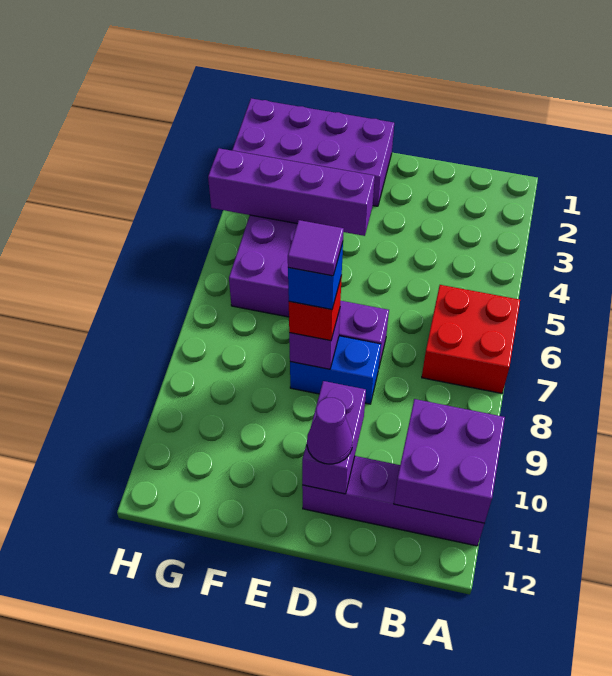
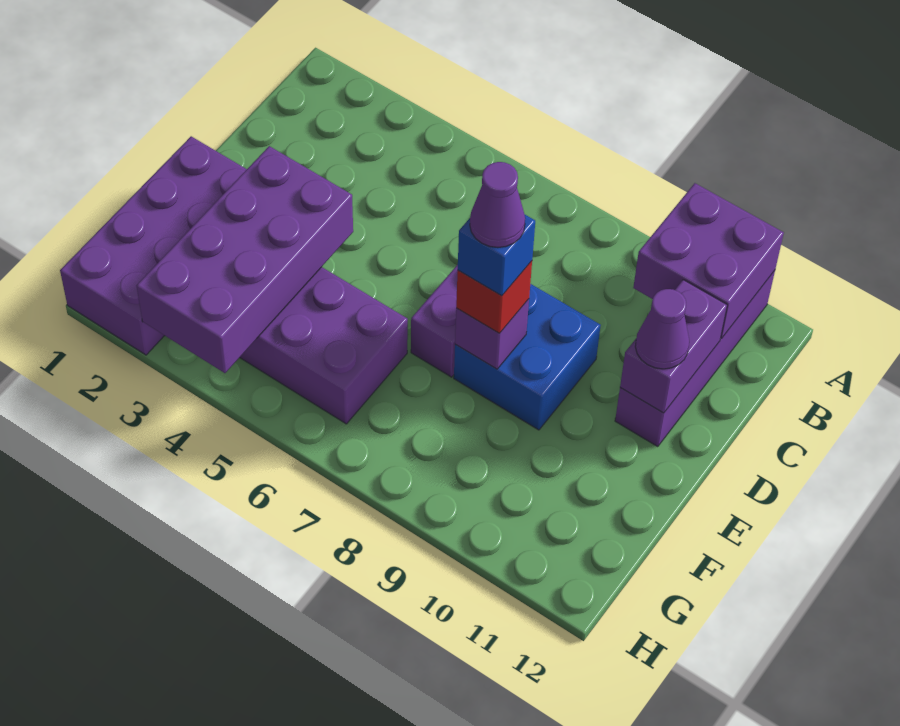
red brick A6:B7 level 1 -> none
blue brick D8:E8 level 1 -> blue brick D8:E9 level 1
purple brick D10:D11 level 2 -> purple brick C11:D11 level 2
purple brick E4:H4 level 2 -> purple brick E3:H4 level 2
purple tile E8 level 5 -> purple cone E8 level 5

